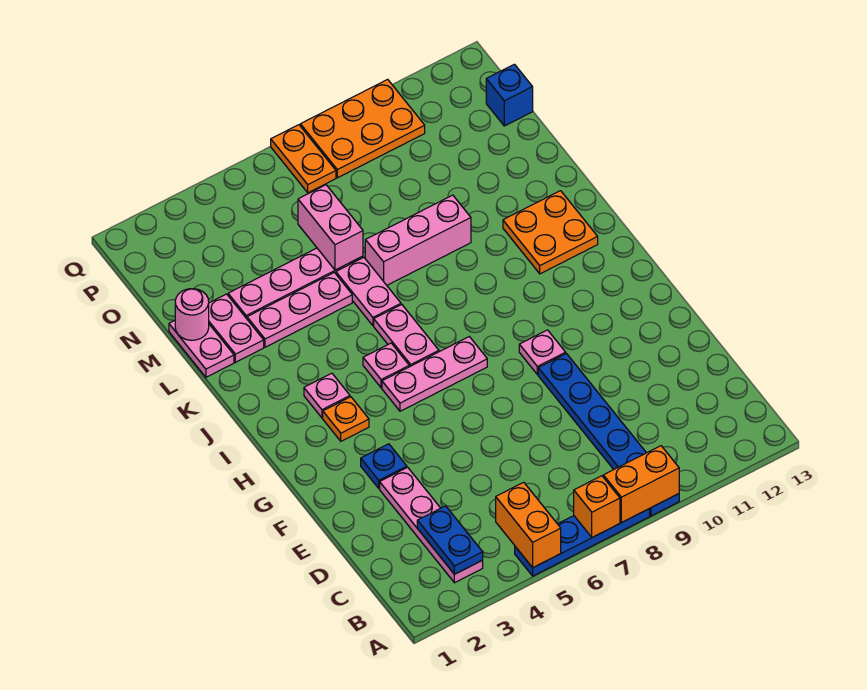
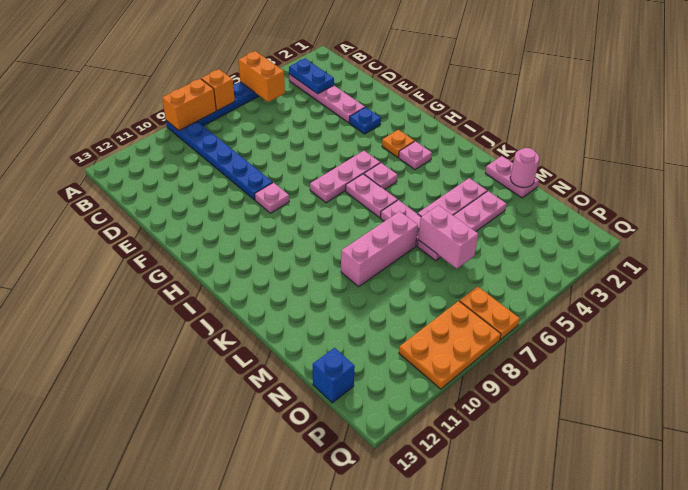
orange plate J11:K12 level 1 -> none
pink plate L2:M2 level 1 -> none

